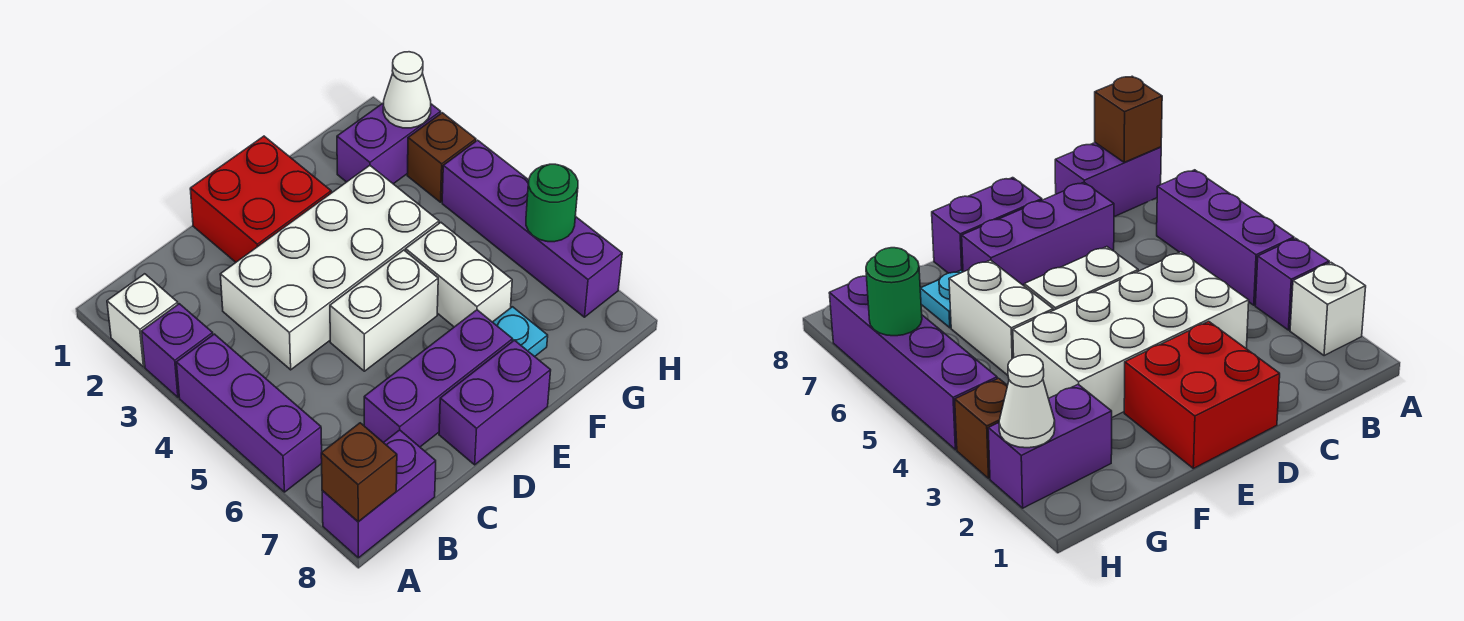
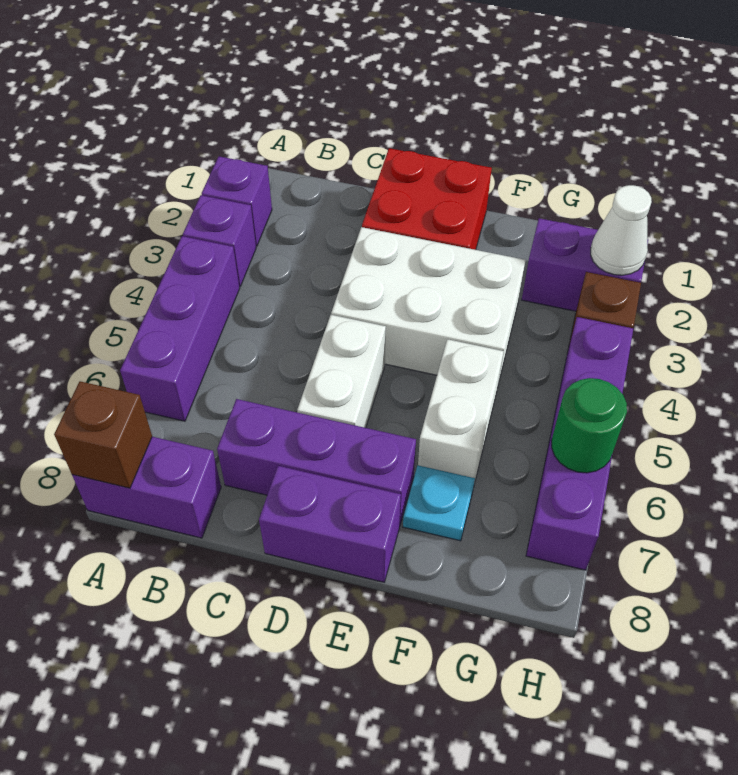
white brick A2 level 1 -> purple brick A2 level 1
white brick C3:F4 level 1 -> white brick D3:F4 level 1
white brick D5:E5 level 1 -> white brick D5:D6 level 1

